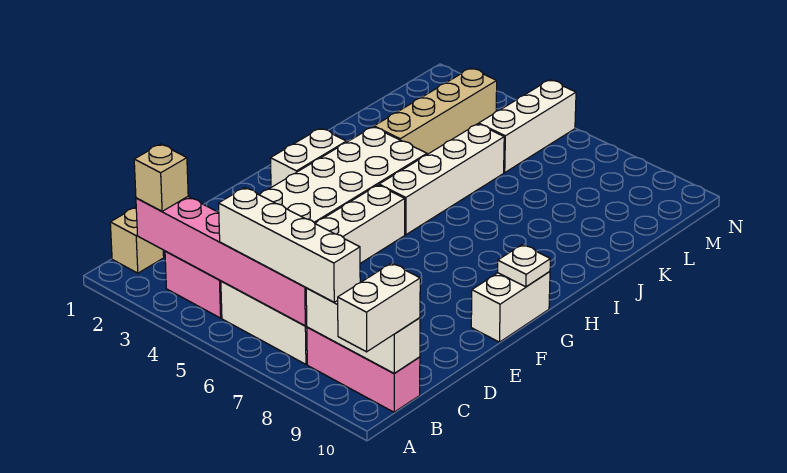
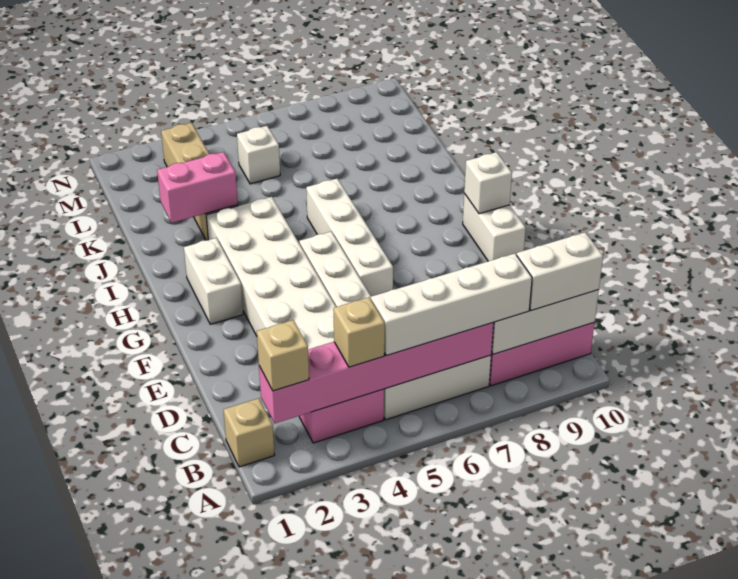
white brick A10:B10 level 3 -> white brick B9:B10 level 3
none -> tan brick B4 level 3
white plate G10 level 2 -> white brick G10 level 2
white brick H5:K5 level 1 -> white brick F6:I6 level 1
none -> pink brick J2:J3 level 2
white brick L5:N5 level 1 -> white brick L5 level 1

